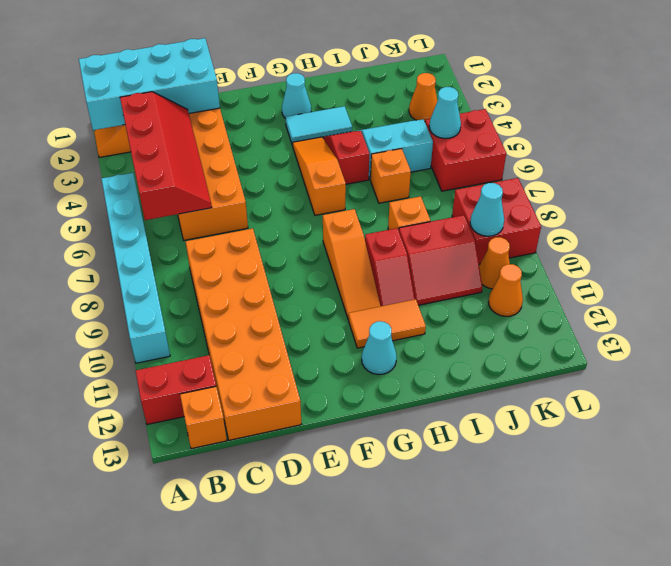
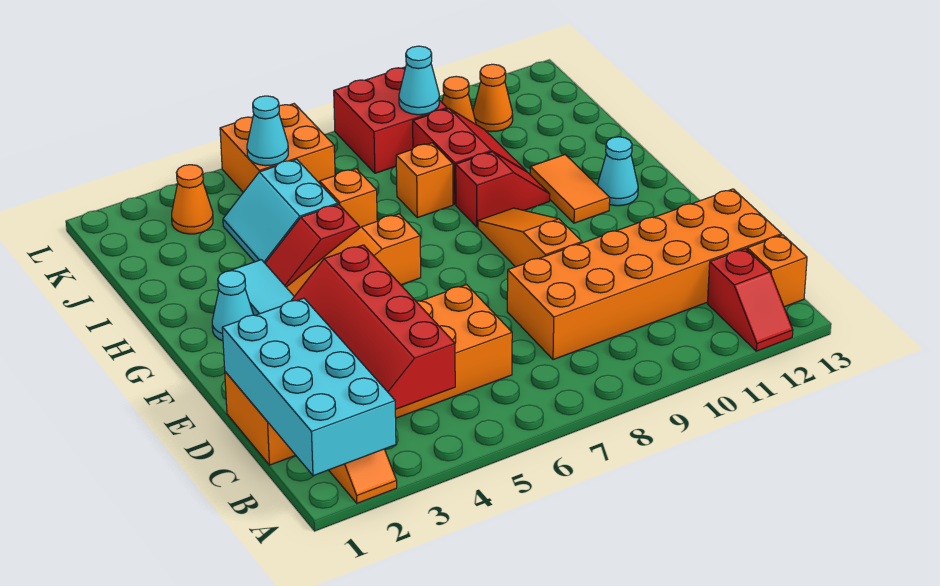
cyan brick A5:A10 level 1 -> none
red brick A12:B12 level 1 -> red slope A12:B12 level 1 top B
red slope B3:C6 level 2 top B -> red slope B3:E4 level 2 top 4
orange slope G8:G10 level 1 top 8 -> orange slope E9:G9 level 1 top E
red brick K5:L6 level 1 -> orange brick K5:L6 level 1

